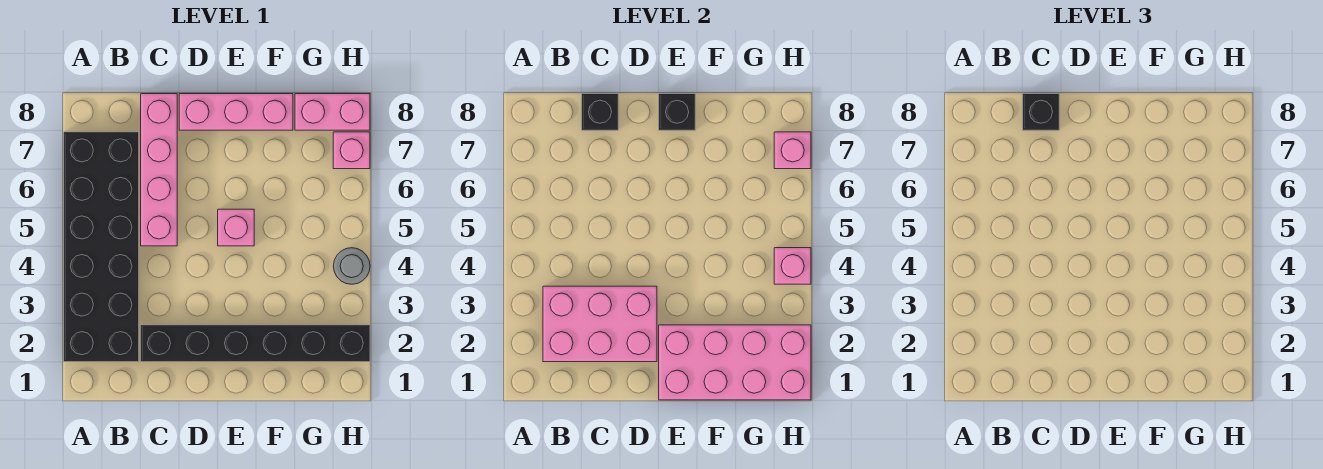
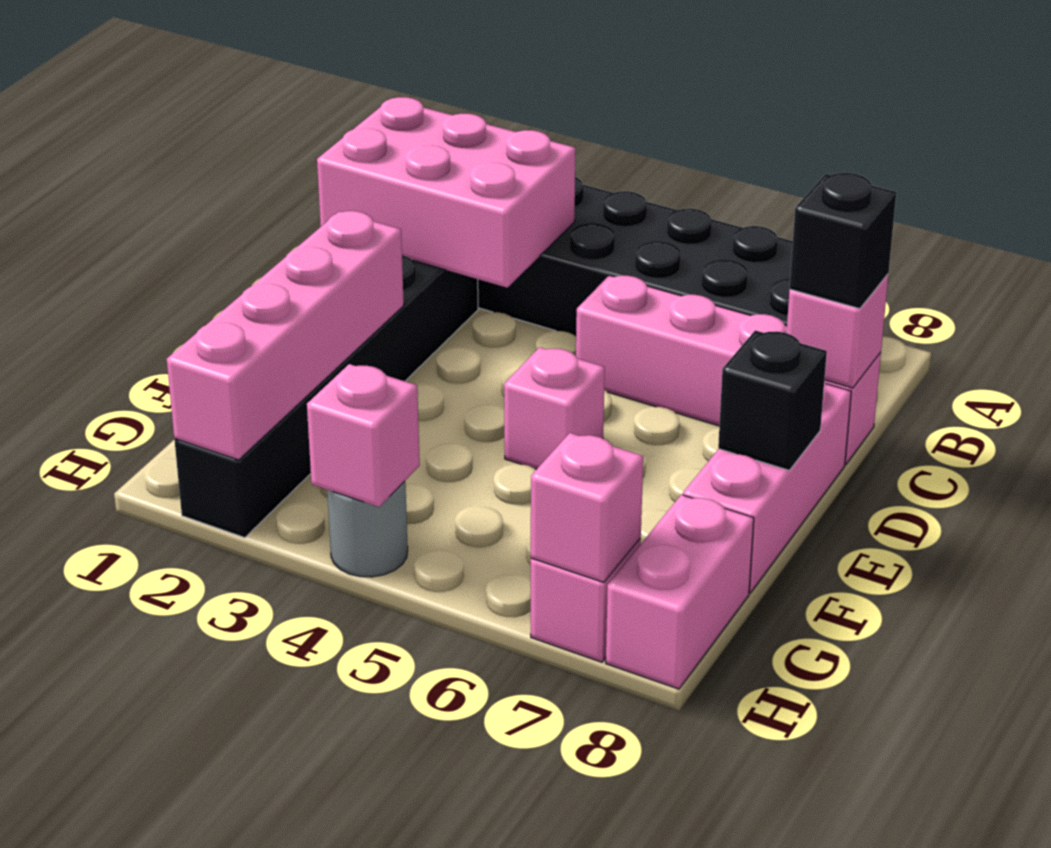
pink brick B2:D3 level 2 -> pink brick B1:C3 level 2
black brick C8 level 2 -> pink brick C8 level 2
pink brick E1:H2 level 2 -> pink brick E2:H2 level 2

